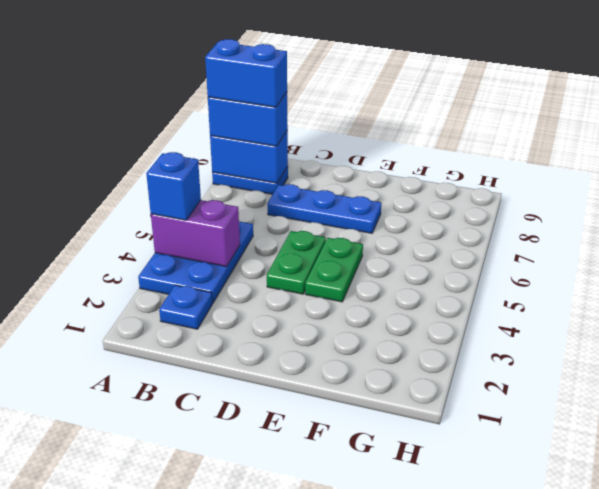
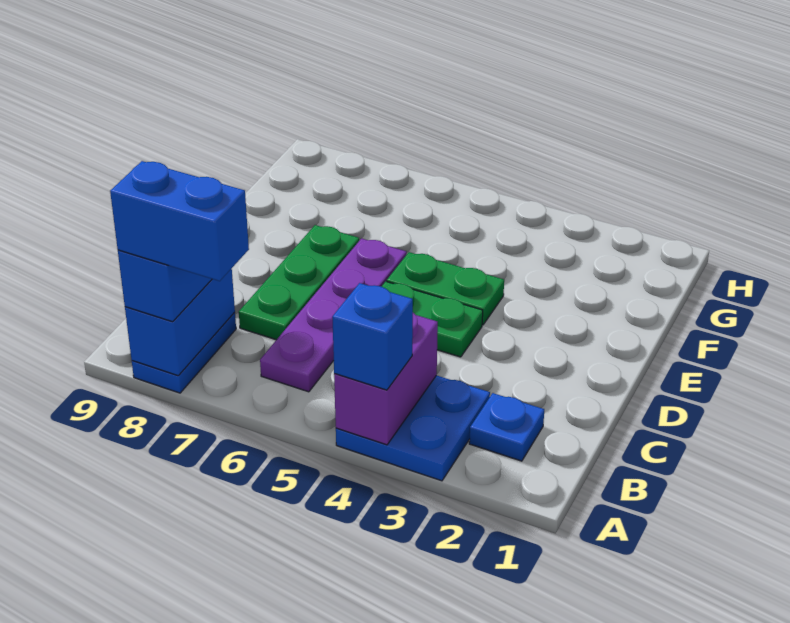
blue plate A3:B5 level 1 -> blue plate A3:B4 level 1
blue brick A8:B8 level 4 -> blue brick A7:A8 level 4
none -> purple plate B6:E6 level 1
blue plate C7:E7 level 1 -> green plate C7:E7 level 1

